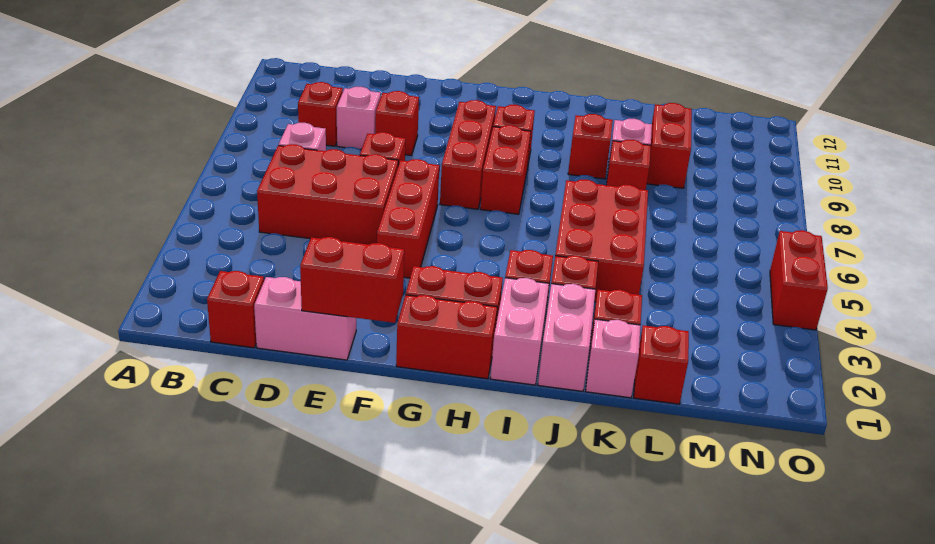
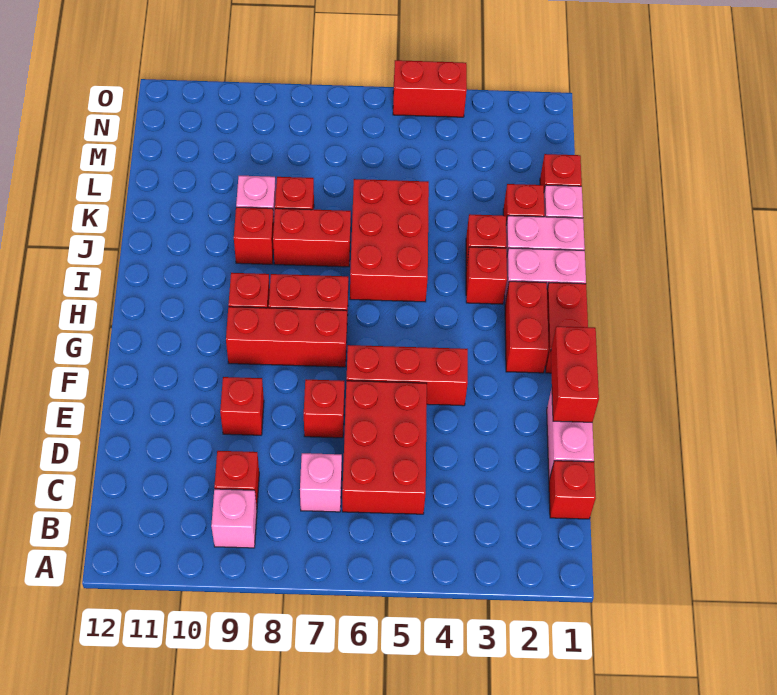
pink brick D9 level 1 -> pink brick B9 level 1
red brick J4:K6 level 1 -> red brick I5:K6 level 1
red brick L9:L10 level 1 -> red brick J7:J8 level 1

